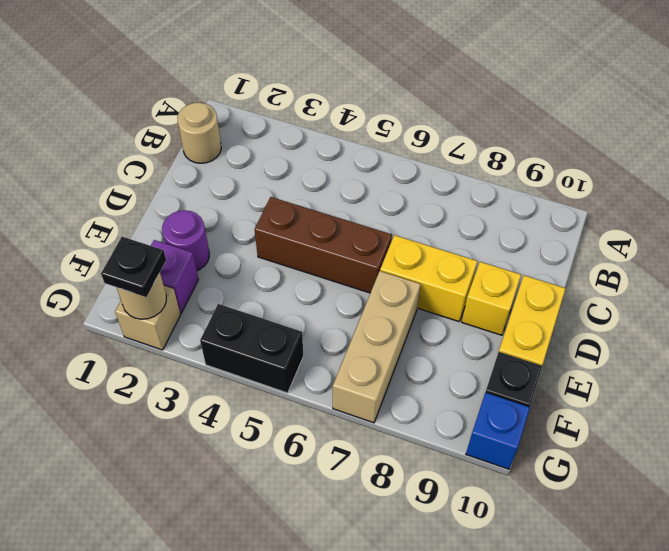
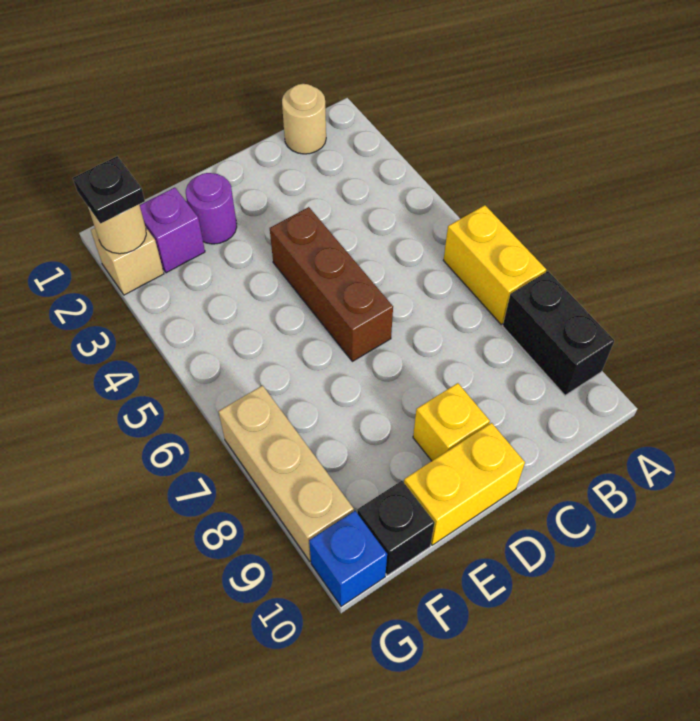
yellow brick D7:D8 level 1 -> yellow brick A6:A7 level 1
tan brick E7:G7 level 1 -> tan brick G7:G9 level 1
black brick G4:G5 level 1 -> black brick A8:A9 level 1

